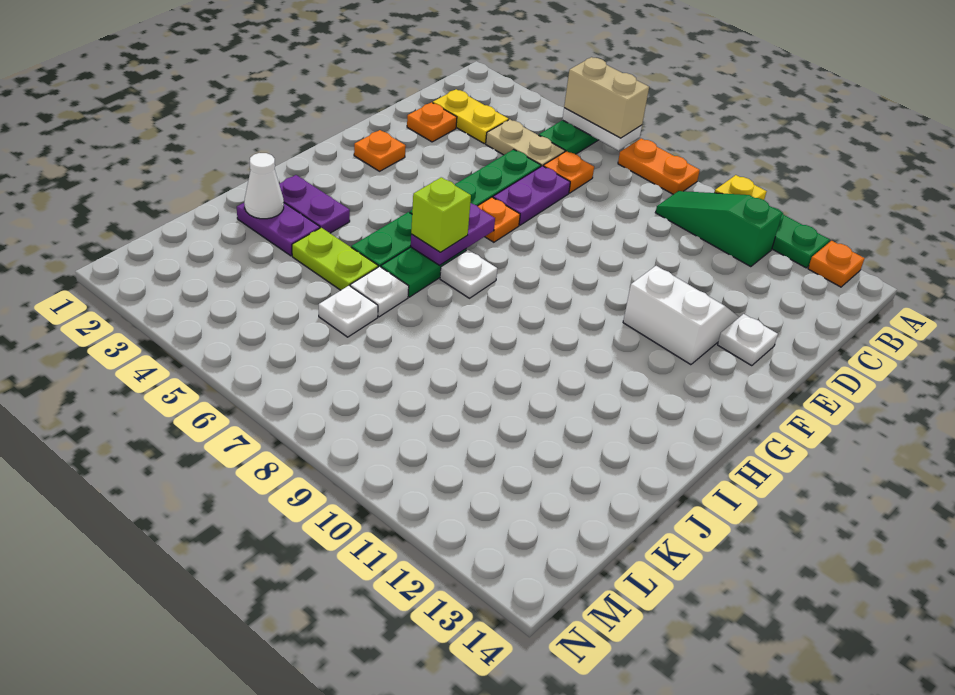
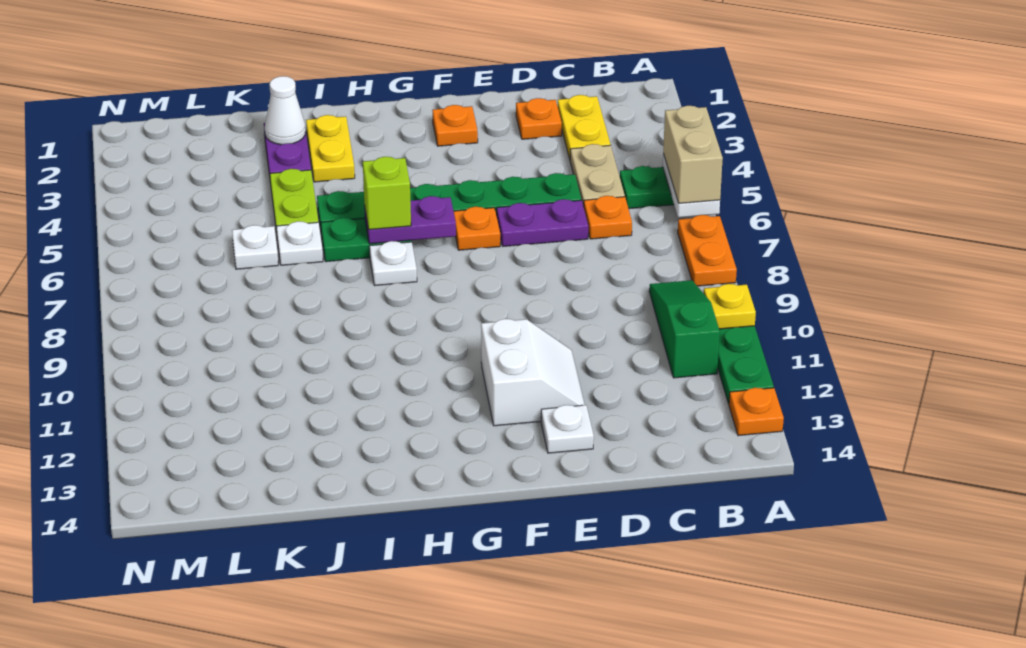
purple plate I2:I3 level 1 -> yellow plate I2:I3 level 1

